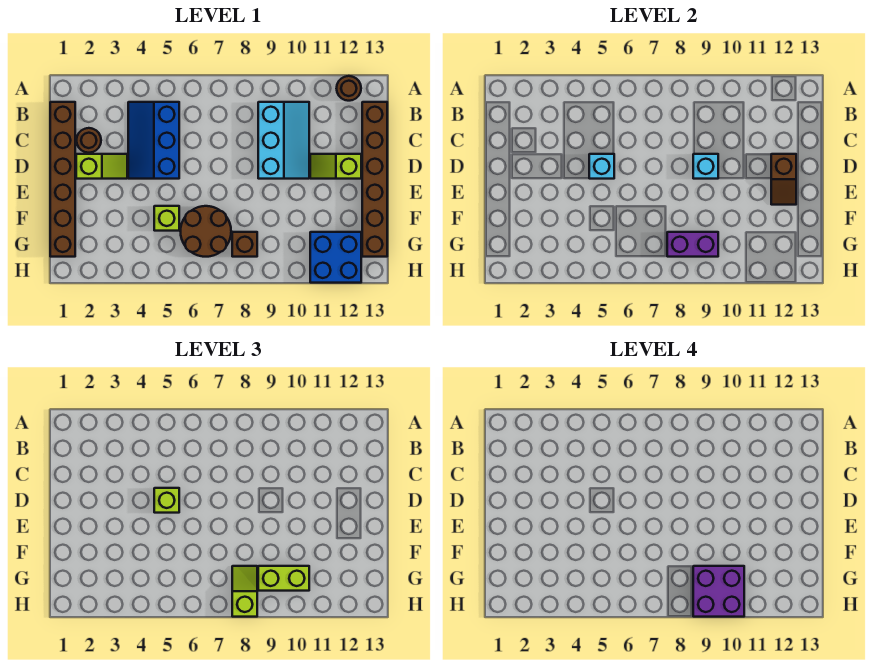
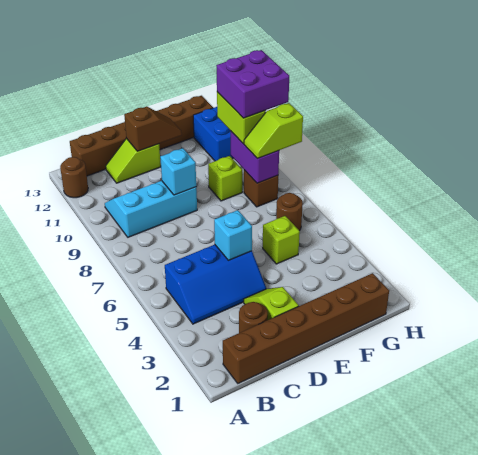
lime brick D5 level 3 -> lime brick F9 level 1
lime slope D11:D12 level 1 top 12 -> lime slope C12:D12 level 1 top D
brown round brick F6:G7 level 1 -> brown round brick G6 level 1

